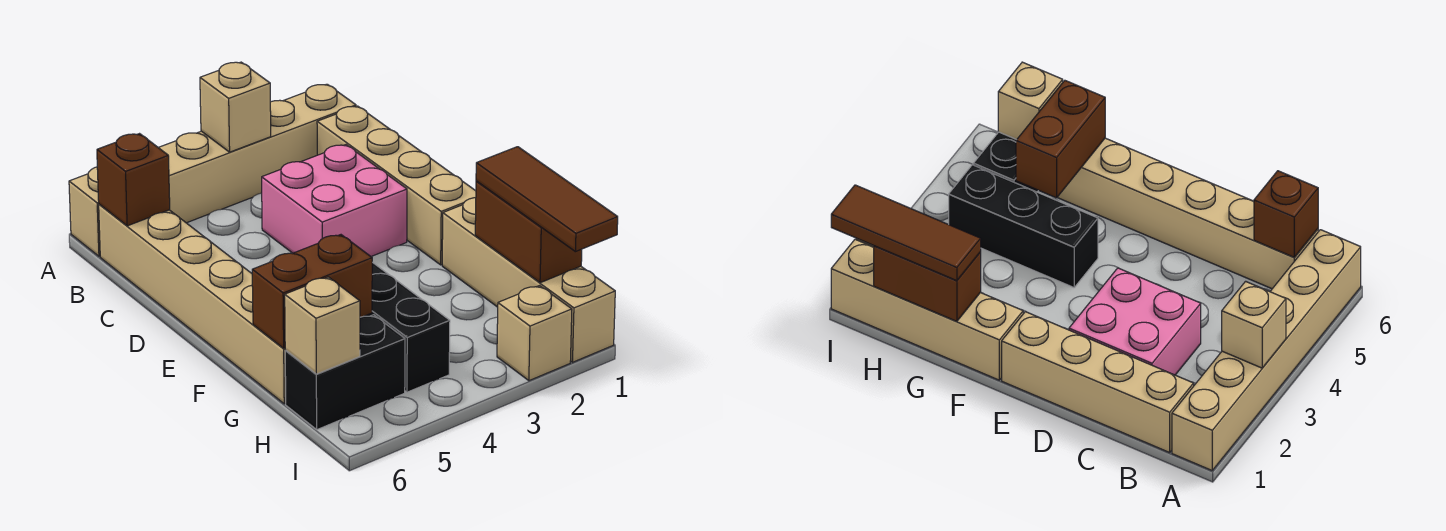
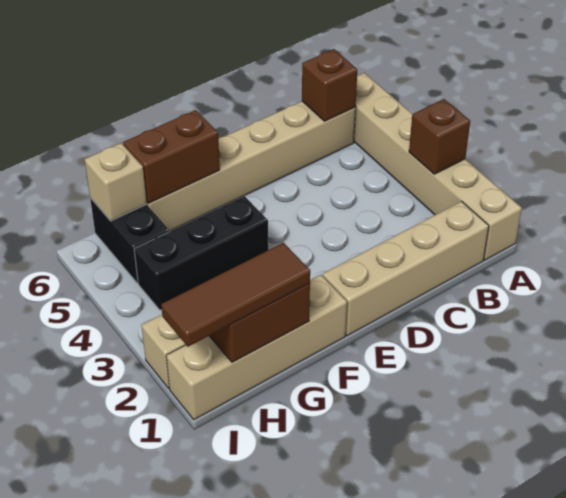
tan brick A3 level 2 -> brown brick A3 level 2
pink brick C2:D3 level 1 -> none
brown brick G5:G6 level 2 -> brown brick F6:G6 level 2

